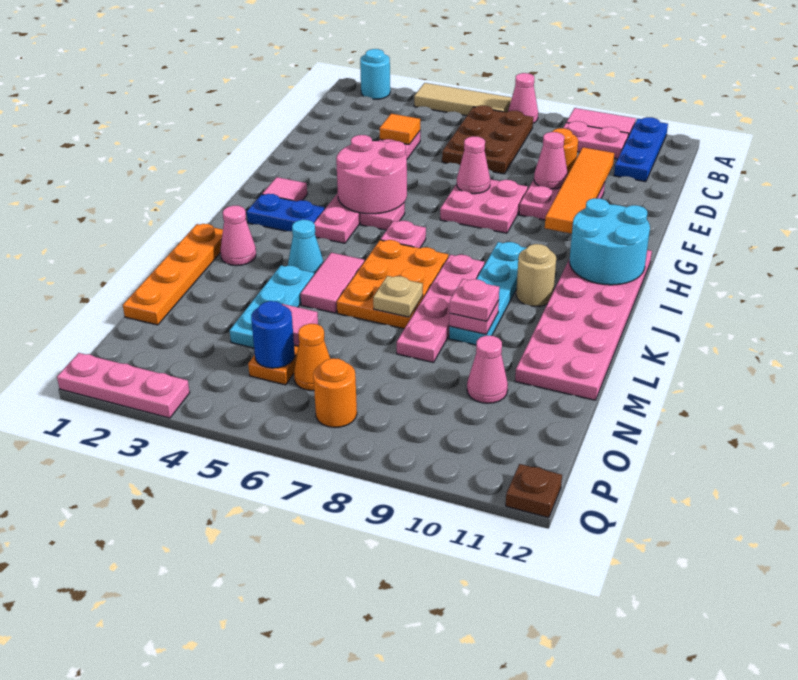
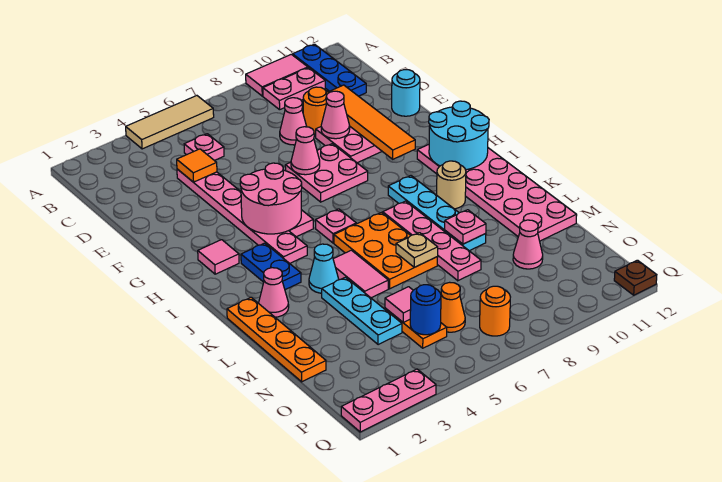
cyan round brick A2 level 1 -> cyan round brick E12 level 1
pink cone A7 level 1 -> pink cone D8 level 1
brown plate B6:D7 level 1 -> none
blue plate I2:I3 level 1 -> blue plate I3:J3 level 1
pink plate L9 level 3 -> pink plate C5 level 1

